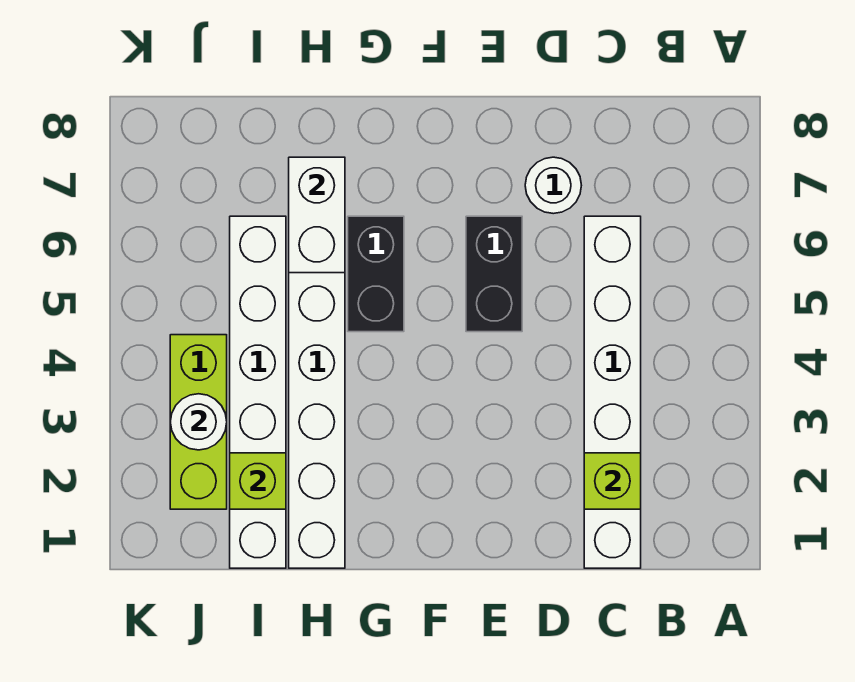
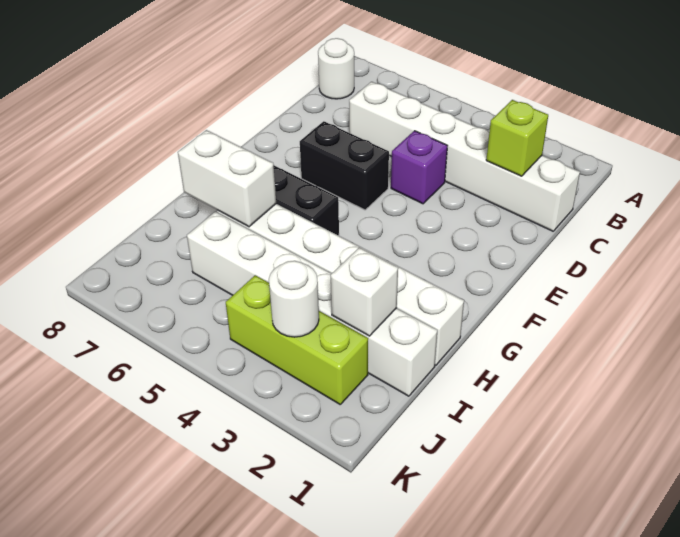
none -> purple brick D4 level 1
white round brick D7 level 1 -> white round brick B8 level 1
lime brick I2 level 2 -> white brick I2 level 2

